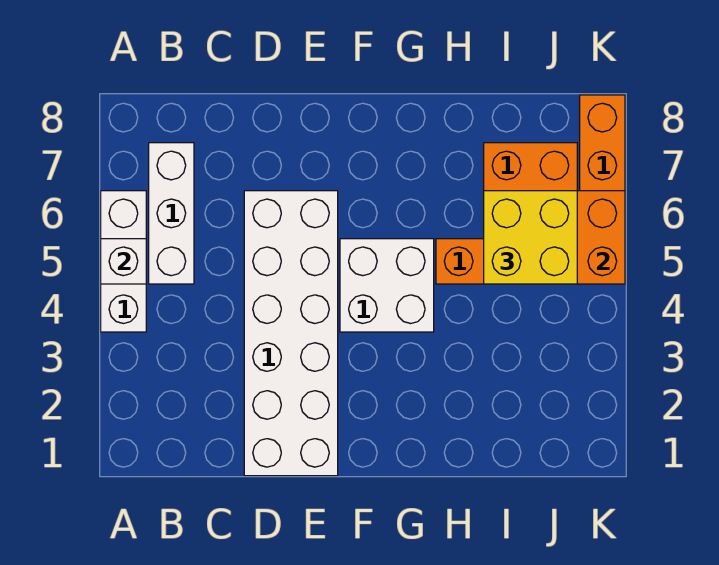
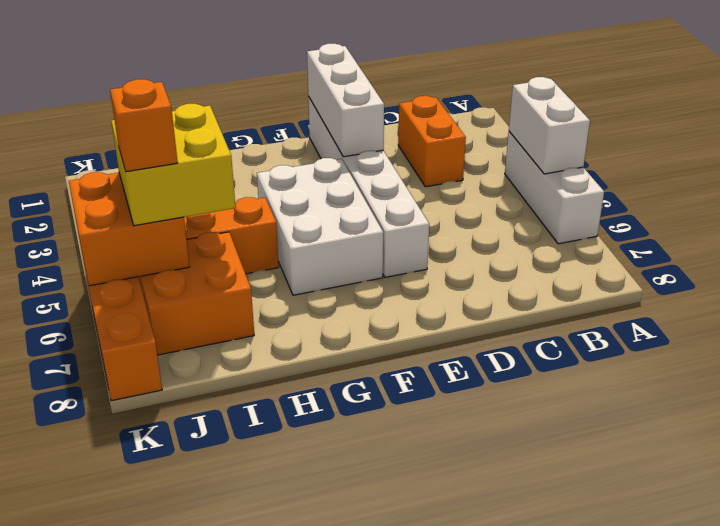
white brick A5 level 2 -> white brick A4:A5 level 2
white brick B5:B7 level 1 -> white brick E1:E3 level 2
none -> orange brick C2:C3 level 1
white brick D1:E6 level 1 -> white brick E1:E6 level 1
white brick F4:G5 level 1 -> white brick F4:G6 level 1
none -> orange brick J6 level 4

